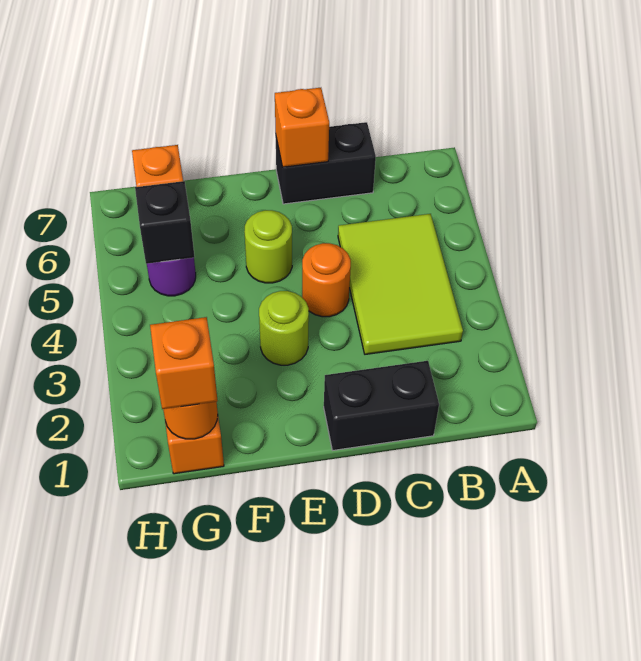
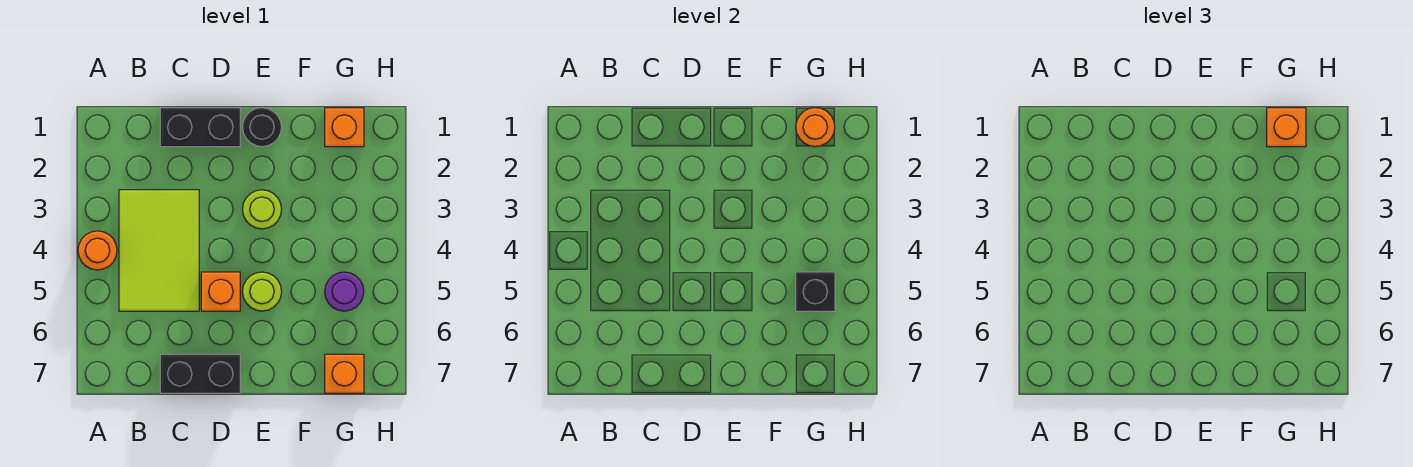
orange round brick D4 level 1 -> orange round brick A4 level 1
orange brick D7 level 2 -> orange brick D5 level 1
none -> black round brick E1 level 1

